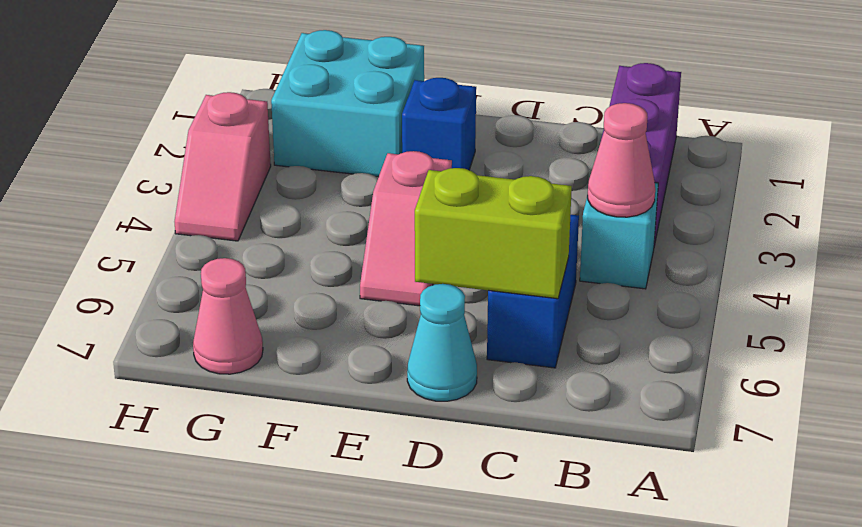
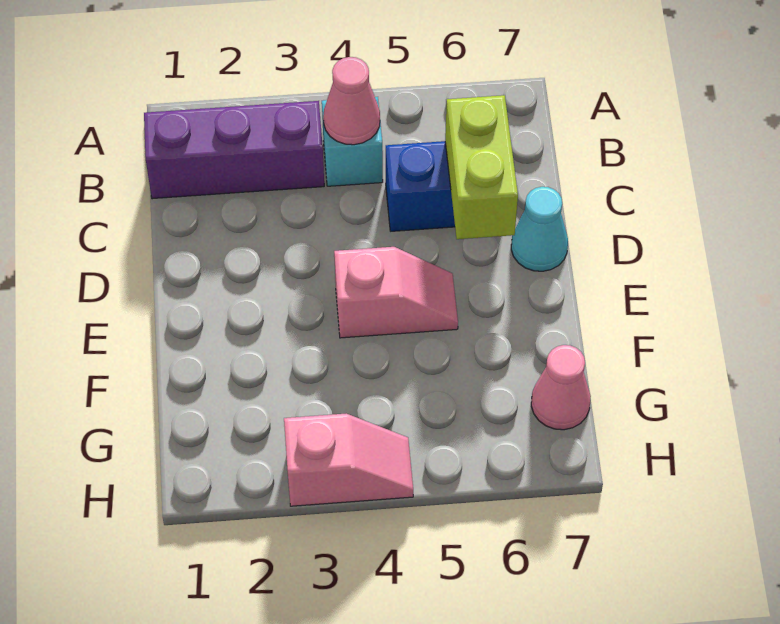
blue brick E2 level 1 -> none
cyan brick F1:G2 level 1 -> none

